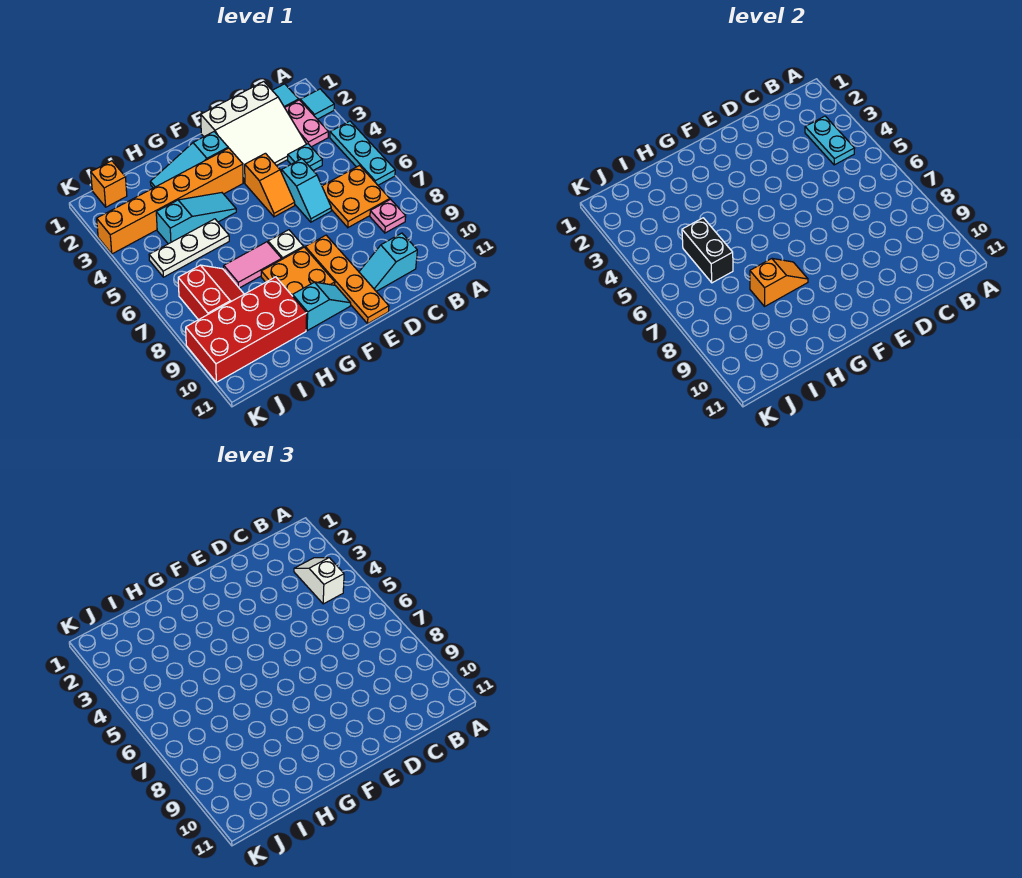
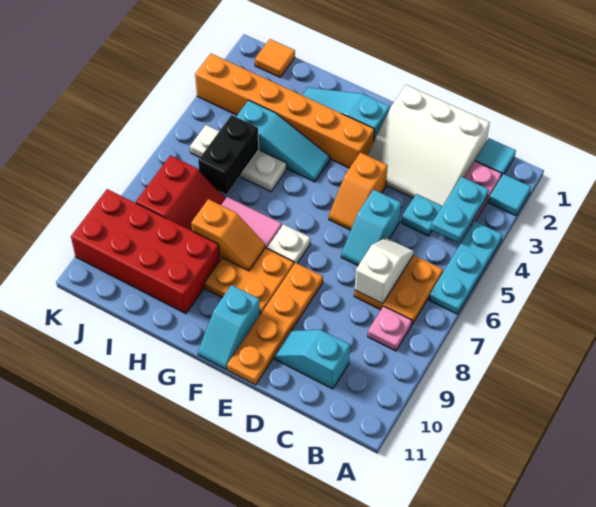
white slope B3:B4 level 3 top 4 -> white slope C6:C7 level 2 top 7
cyan slope F10:G10 level 1 top G -> cyan slope F10:F11 level 1 top 10
orange brick J1 level 1 -> orange tile J1 level 1

